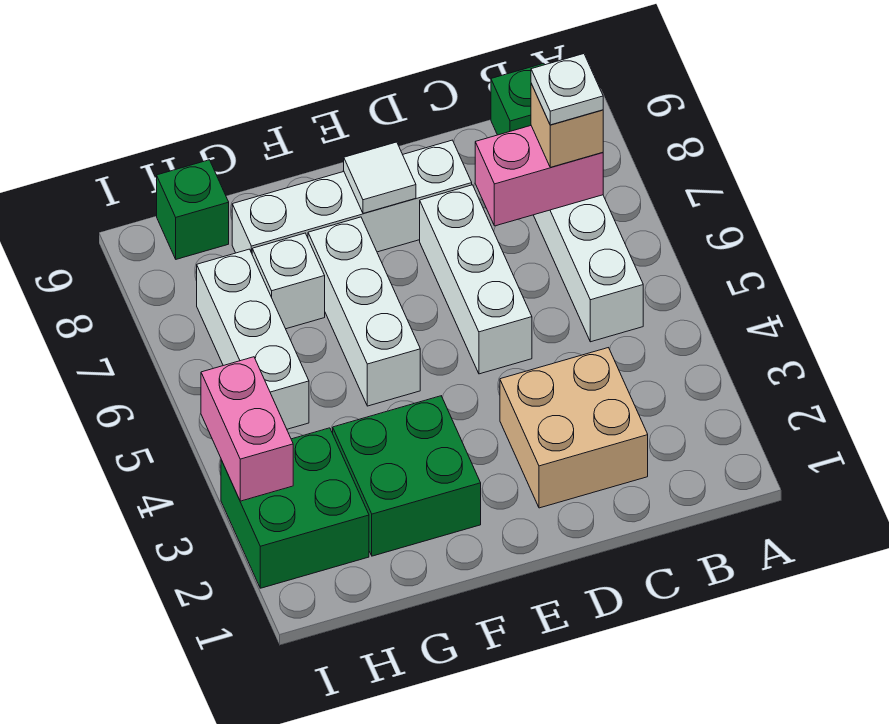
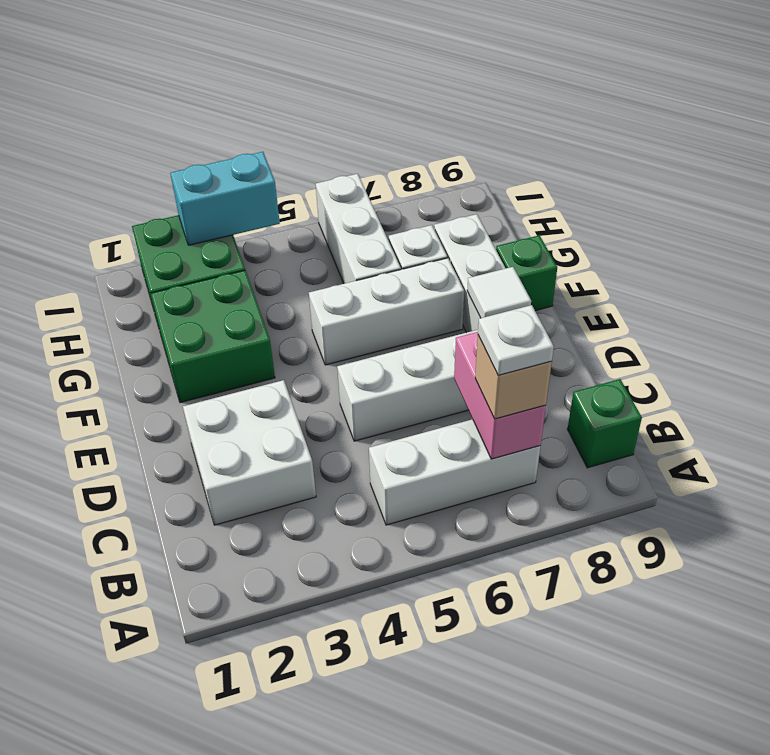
tan brick C2:D3 level 1 -> white brick C2:D3 level 1
white brick H5:H7 level 1 -> white brick G6:I6 level 1
green brick H9 level 1 -> green brick F9 level 1
pink brick I3:I4 level 2 -> cyan brick I3:I4 level 2

